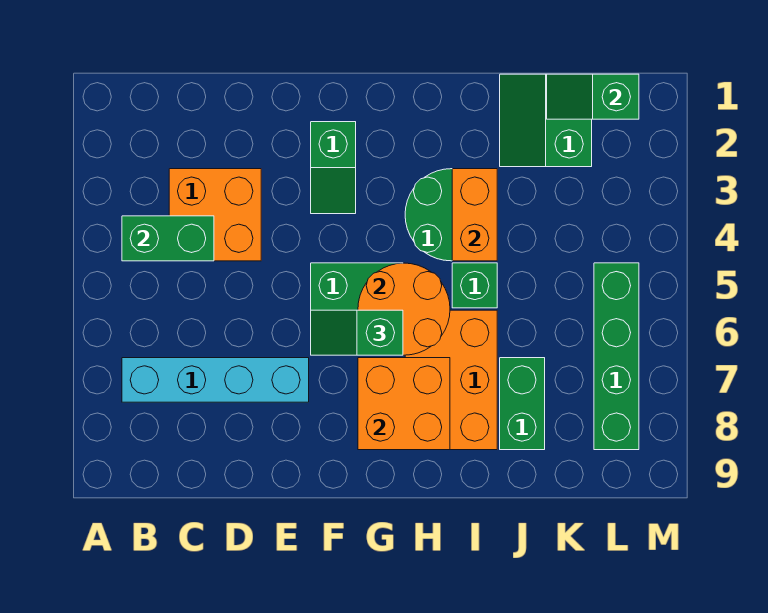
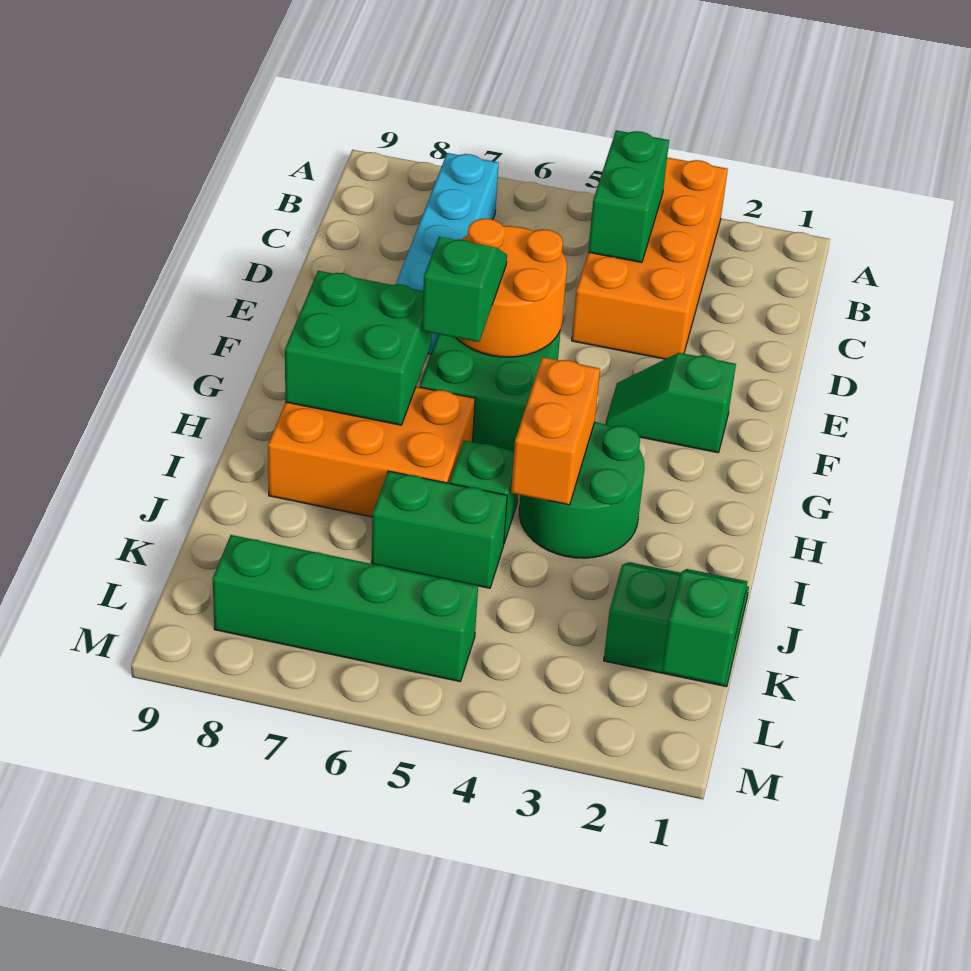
orange brick C3:D4 level 1 -> orange brick A3:D4 level 1
orange round brick G5:H6 level 2 -> orange round brick E5:F6 level 2
orange brick G7:H8 level 2 -> green brick G7:H8 level 2
orange brick I3:I4 level 2 -> orange brick H4:I4 level 2
green brick J7:J8 level 1 -> green brick J5:J6 level 1

